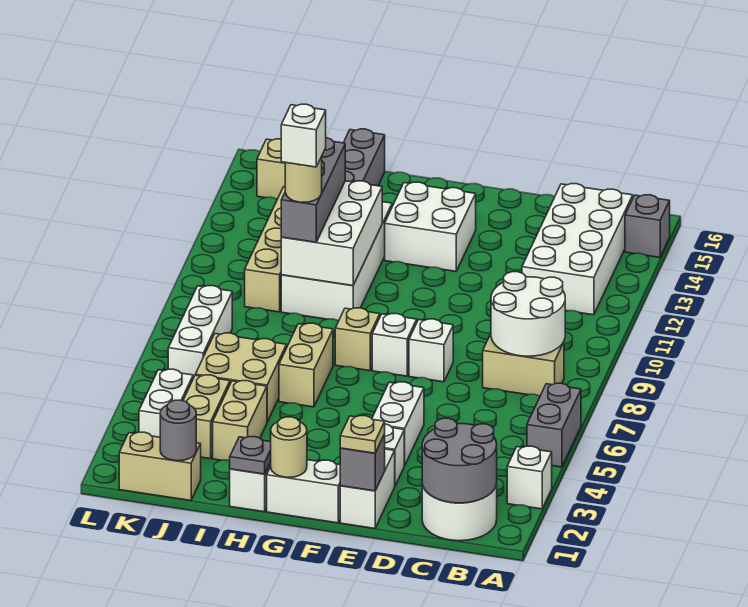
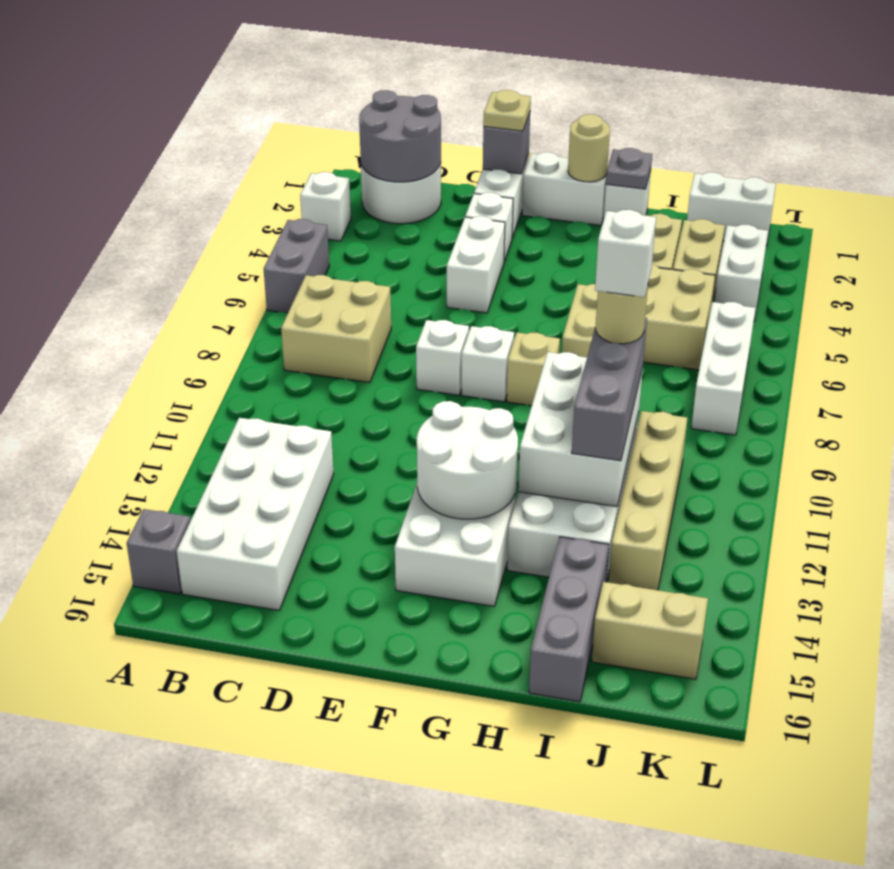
tan brick B8:C8 level 1 -> tan brick B7:C8 level 1
white round brick B8:C9 level 2 -> white round brick F12:G13 level 2
tan brick J1:K1 level 1 -> white brick J1:K1 level 1
grey round brick J1 level 2 -> none

